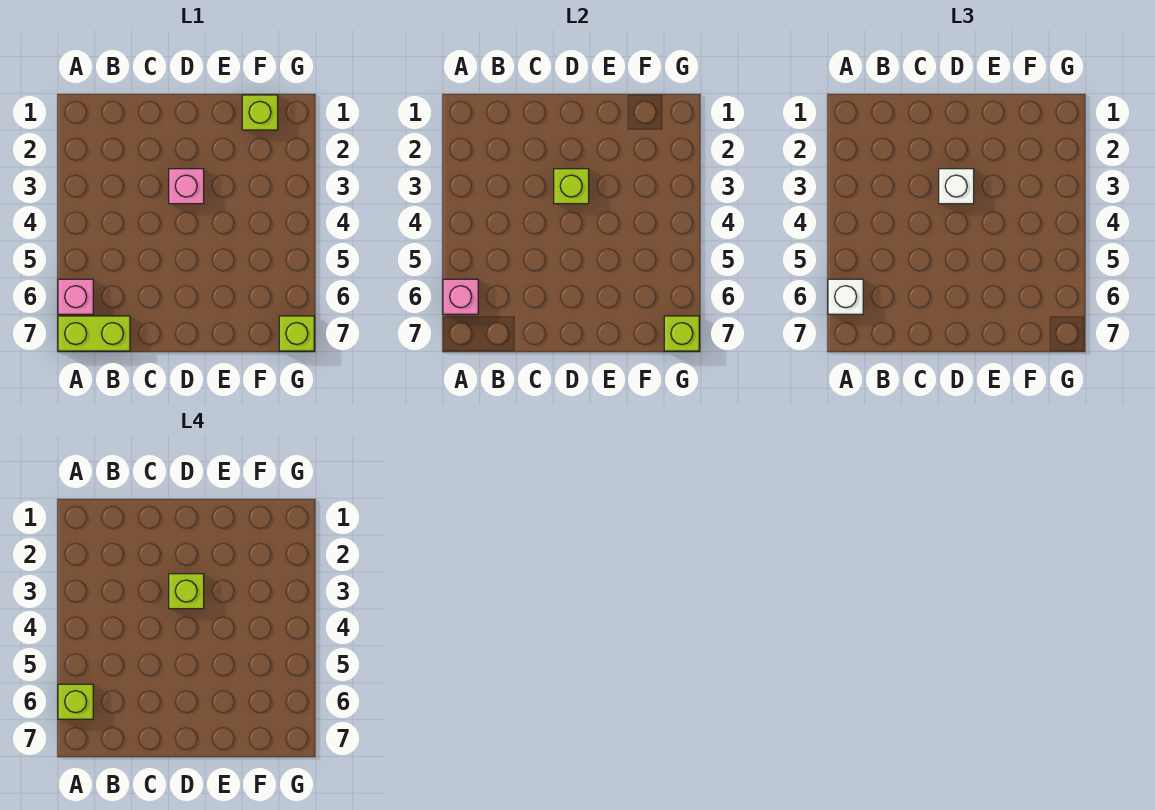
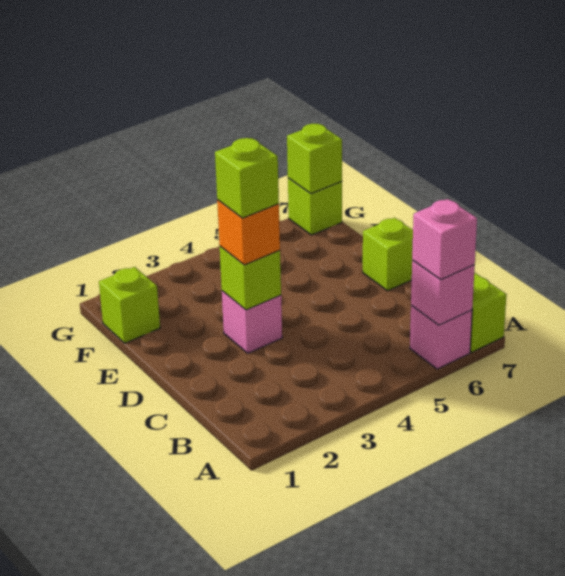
white brick A6 level 3 -> pink brick A6 level 3
lime brick A6 level 4 -> lime brick D7 level 1
white brick D3 level 3 -> orange brick D3 level 3

